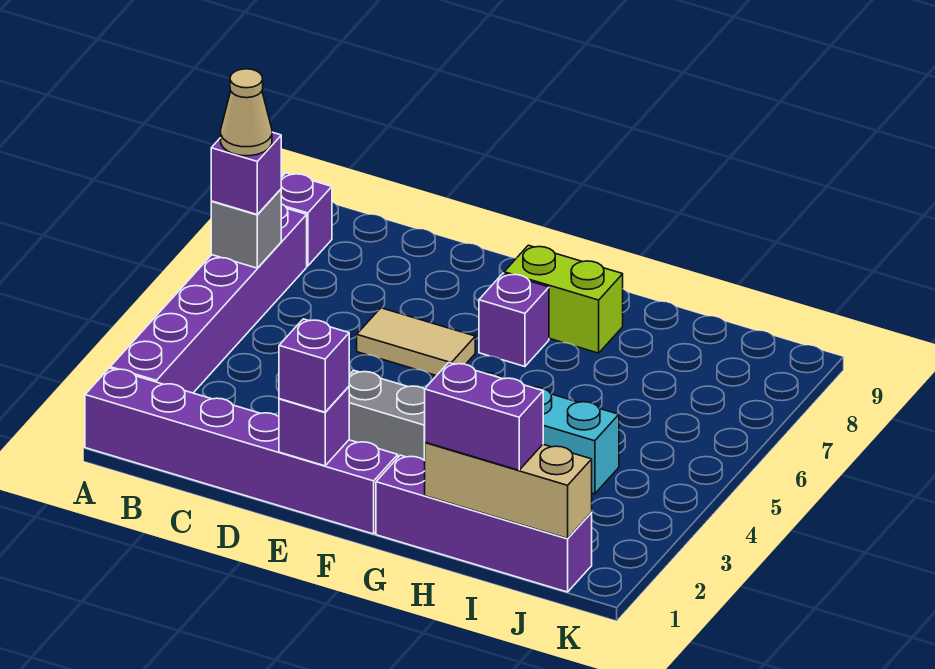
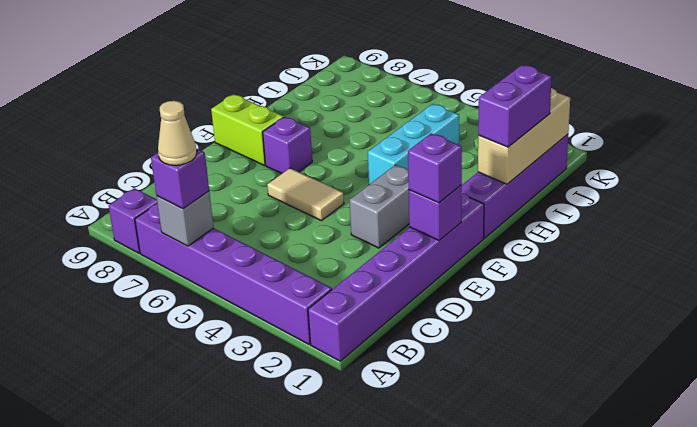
tan tile D6:E6 level 1 -> tan tile E5:E6 level 1
lime brick F8:G8 level 1 -> lime brick F8:F9 level 1

